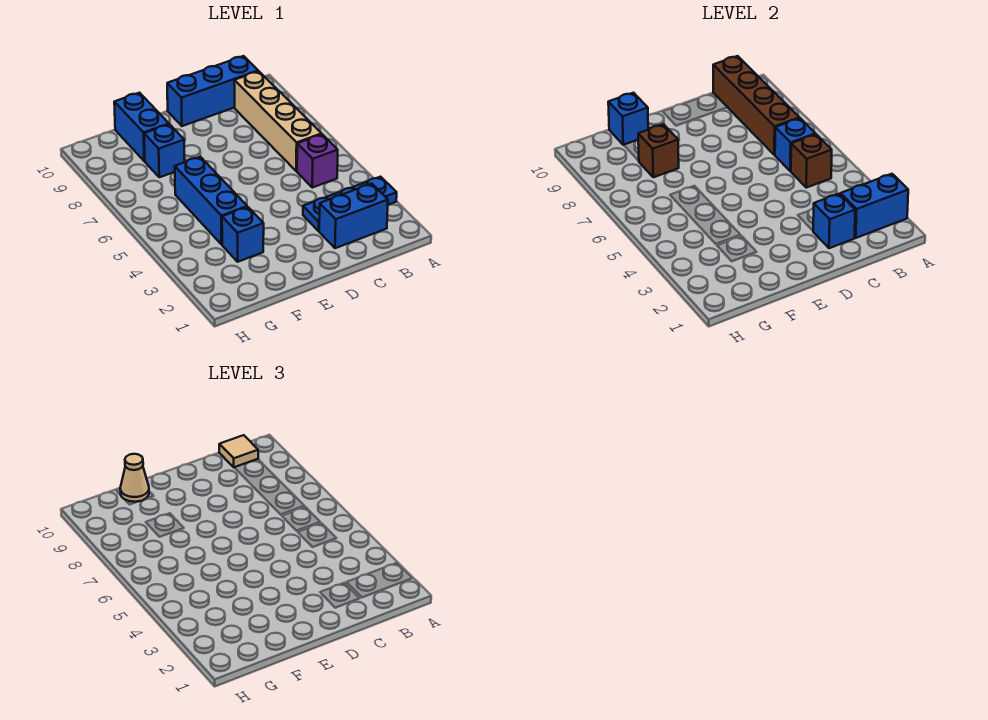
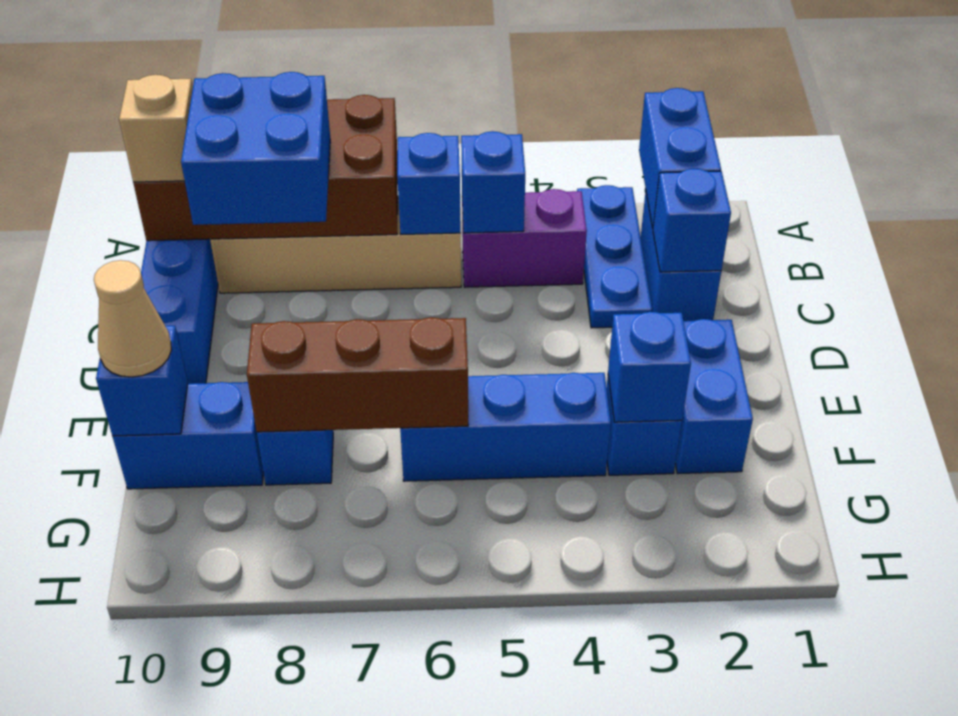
purple brick B5 level 1 -> purple brick B4:B5 level 1
brown brick B5 level 2 -> blue brick B5 level 2
brown brick B7:B10 level 2 -> brown brick A7:B10 level 2
none -> blue brick B8:C9 level 3
tan tile B10 level 3 -> tan brick B10 level 3
none -> blue brick E2:F2 level 1
none -> blue brick F3 level 2
brown brick F8 level 2 -> brown brick F6:F8 level 2

